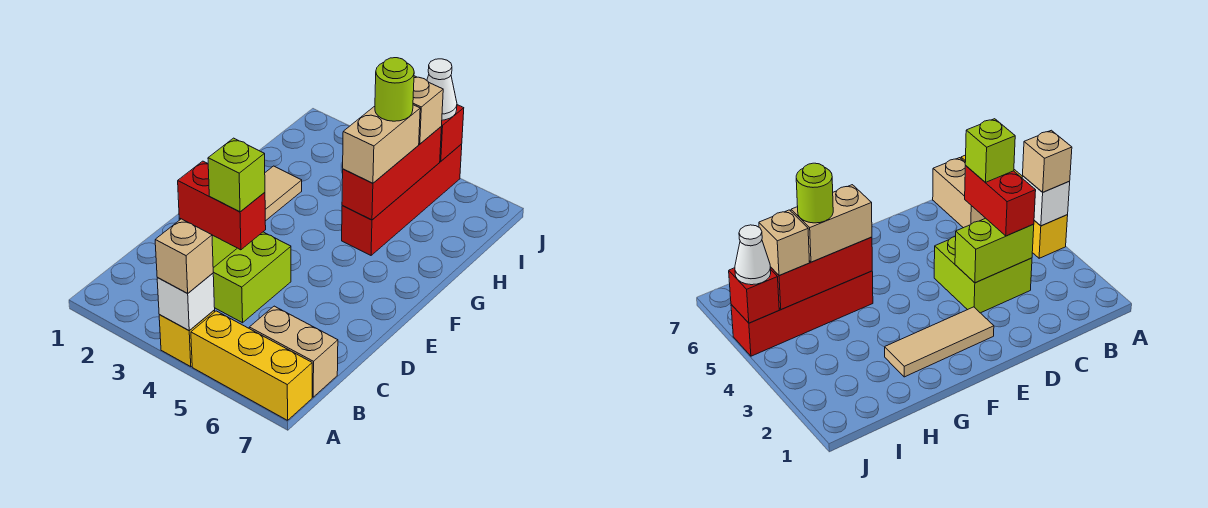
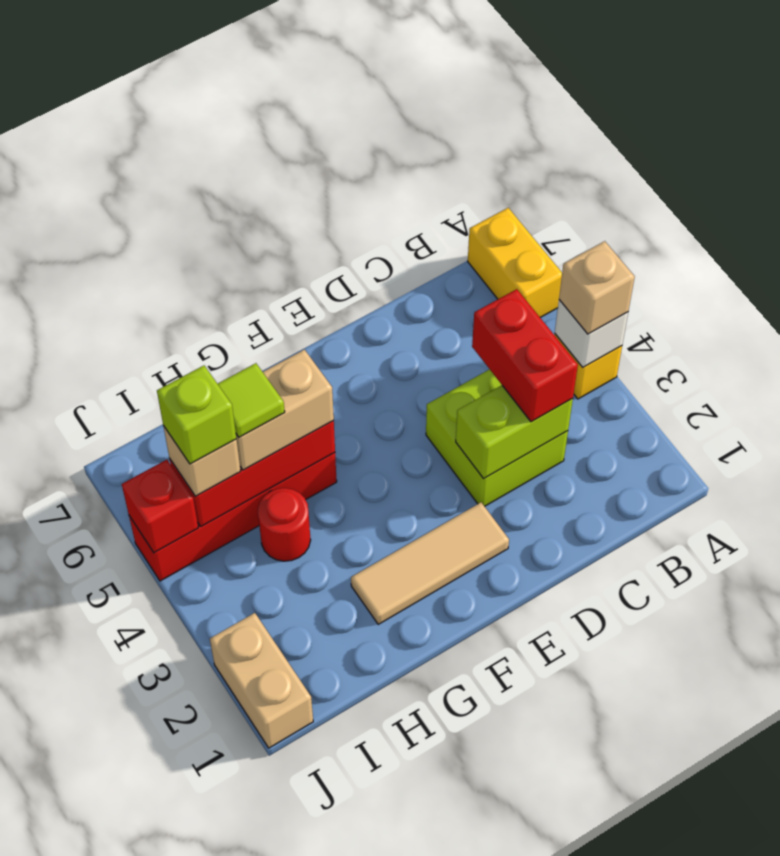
yellow brick A5:A7 level 1 -> yellow brick A6:A7 level 1
tan brick B6:B7 level 1 -> tan brick J1:J2 level 1
lime brick C4 level 4 -> lime brick I5 level 4
none -> red round brick H4 level 1
lime round brick H5 level 4 -> lime tile H5 level 4
white cone J5 level 3 -> none

